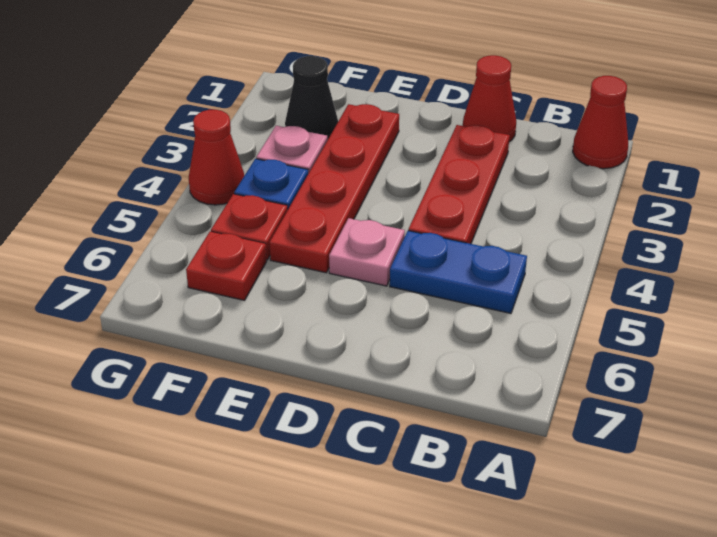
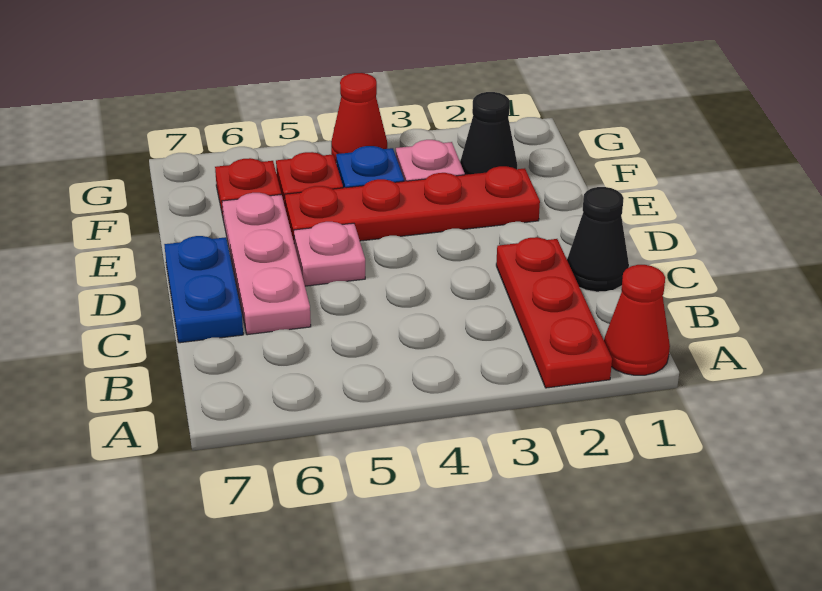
blue plate B5:C5 level 1 -> blue plate C7:D7 level 1
red cone C1 level 1 -> black cone C1 level 1
red plate C2:C4 level 1 -> red plate A2:C2 level 1
none -> pink plate C6:E6 level 1

